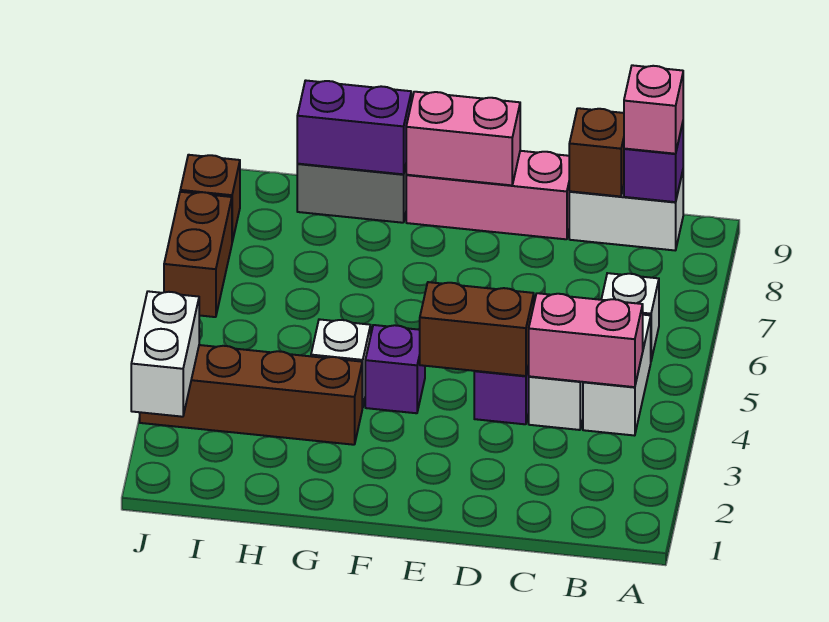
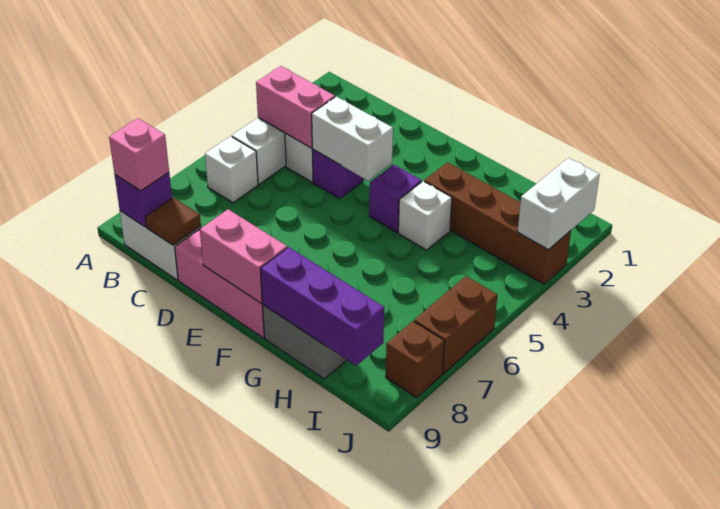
brown brick C9 level 2 -> brown tile C9 level 2
brown brick D4:E4 level 2 -> white brick D4:E4 level 2
purple brick G9:H9 level 2 -> purple brick G9:I9 level 2

